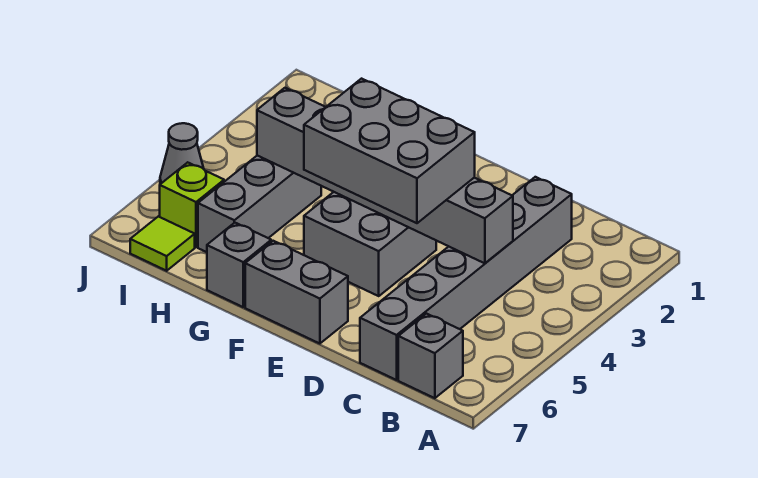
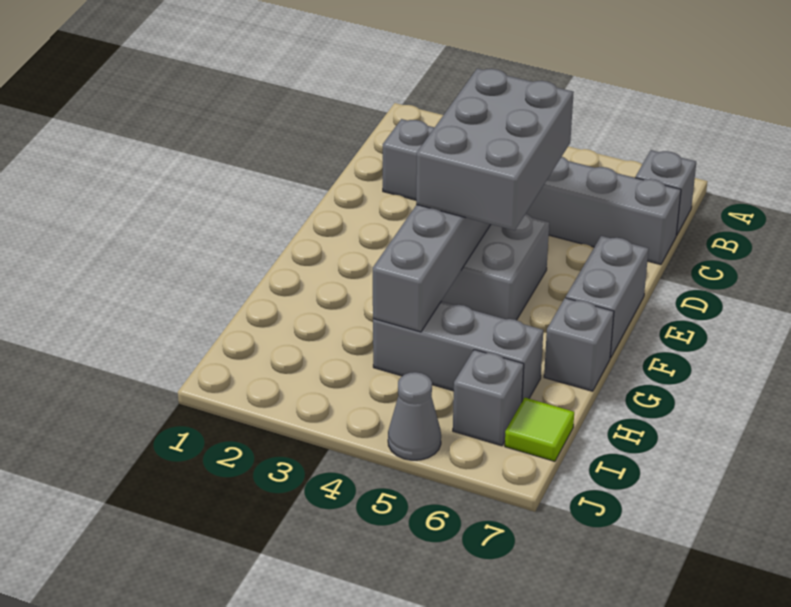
lime brick I6 level 1 -> grey brick I6 level 1

